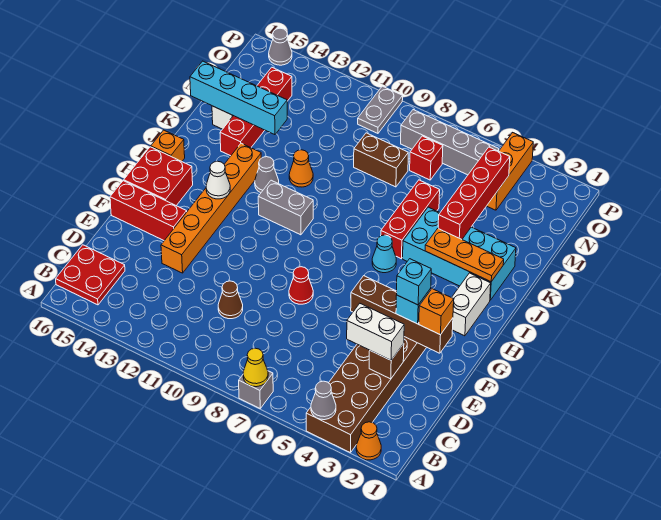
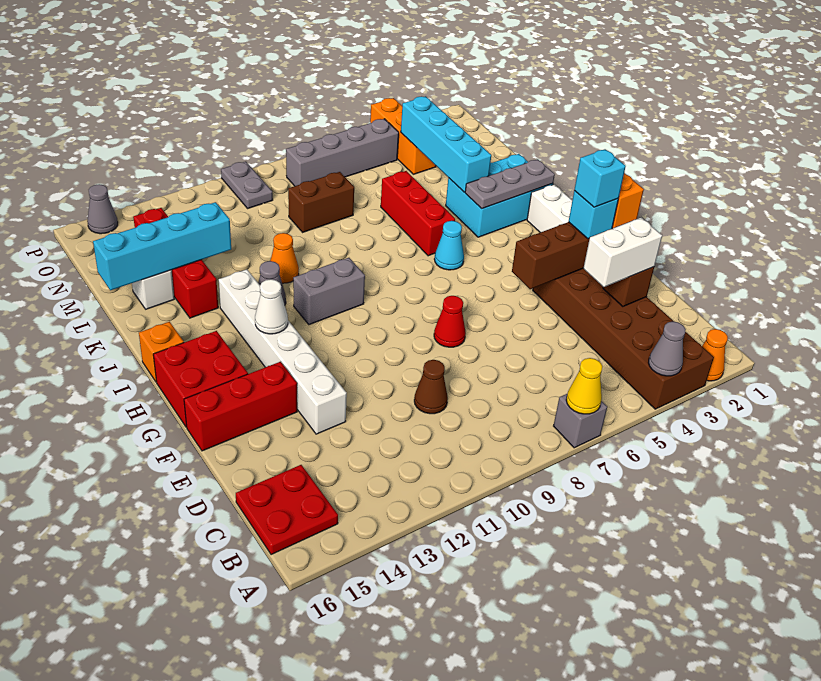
orange brick E13:J13 level 1 -> white brick E13:J13 level 1
cyan brick J2:K5 level 1 -> cyan brick J2:K4 level 1
orange plate J2:J4 level 2 -> grey plate J2:J4 level 2
red brick K4:N4 level 2 -> cyan brick K4:N4 level 2
red brick N7 level 1 -> none

